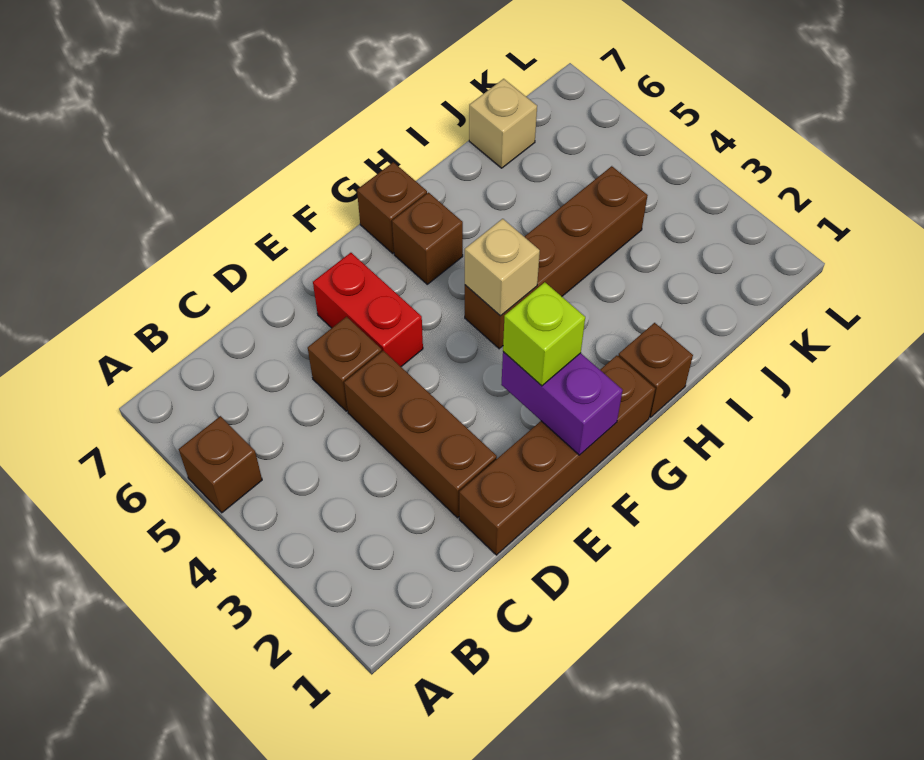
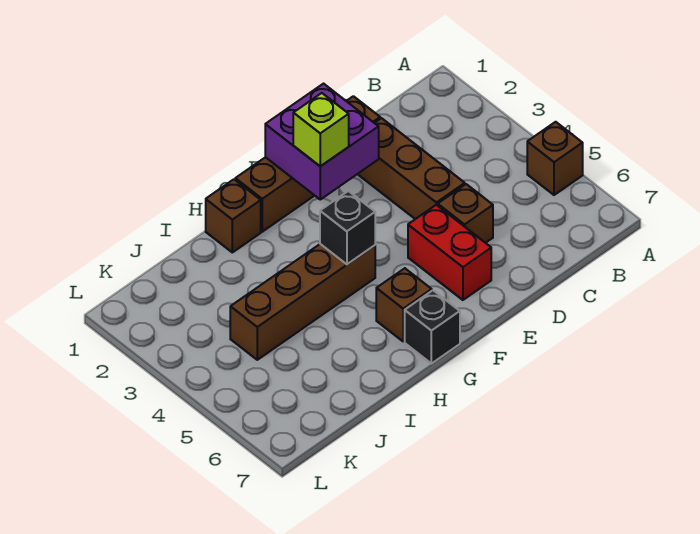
purple brick F1:F2 level 2 -> purple brick E1:F2 level 2
tan brick G4 level 2 -> black brick G4 level 2
brown brick G7 level 1 -> black brick G7 level 1
tan brick J7 level 1 -> none

